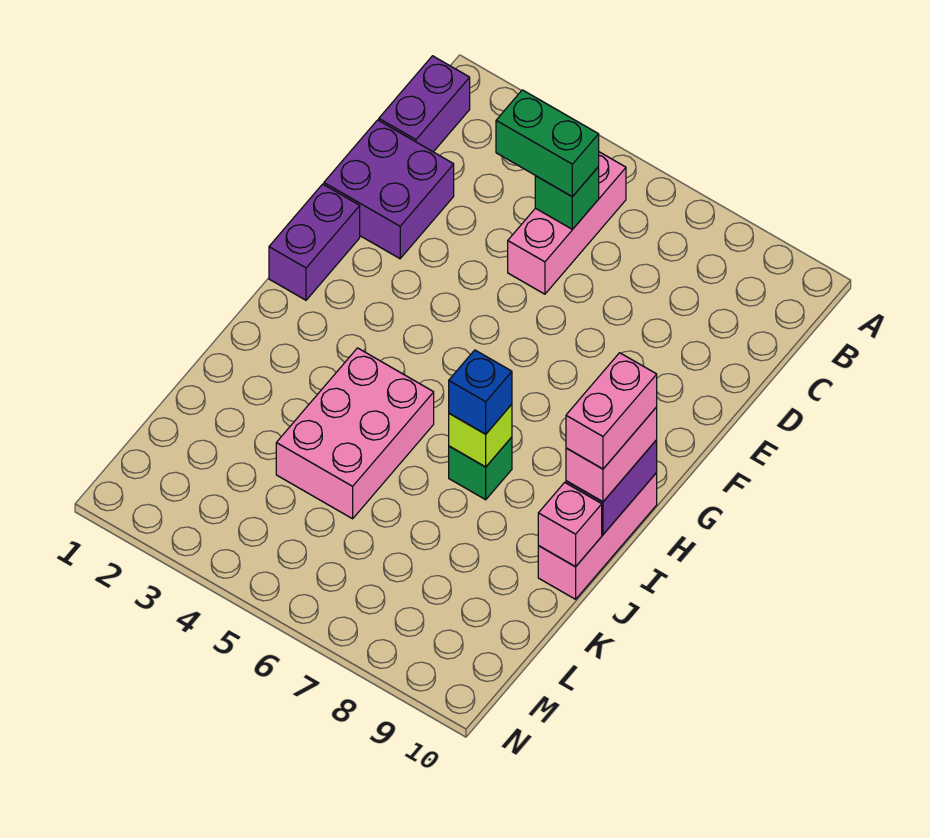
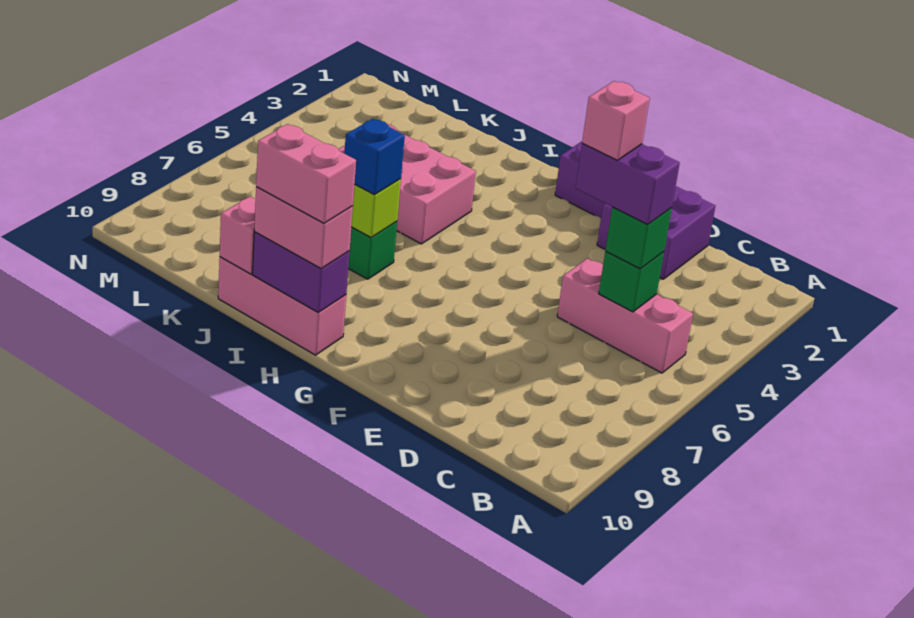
purple brick B1:C1 level 1 -> purple brick C5:D5 level 4
green brick C4:C5 level 3 -> green brick C5 level 3
none -> pink brick D5 level 5

